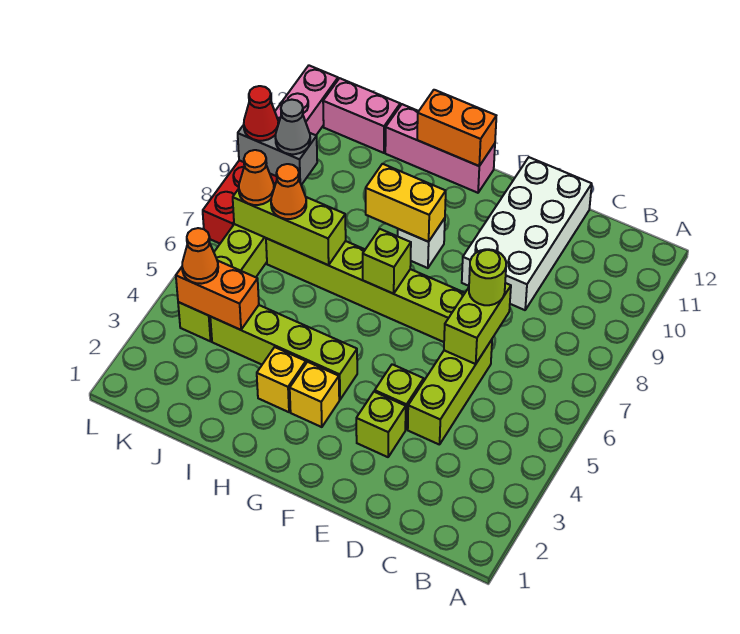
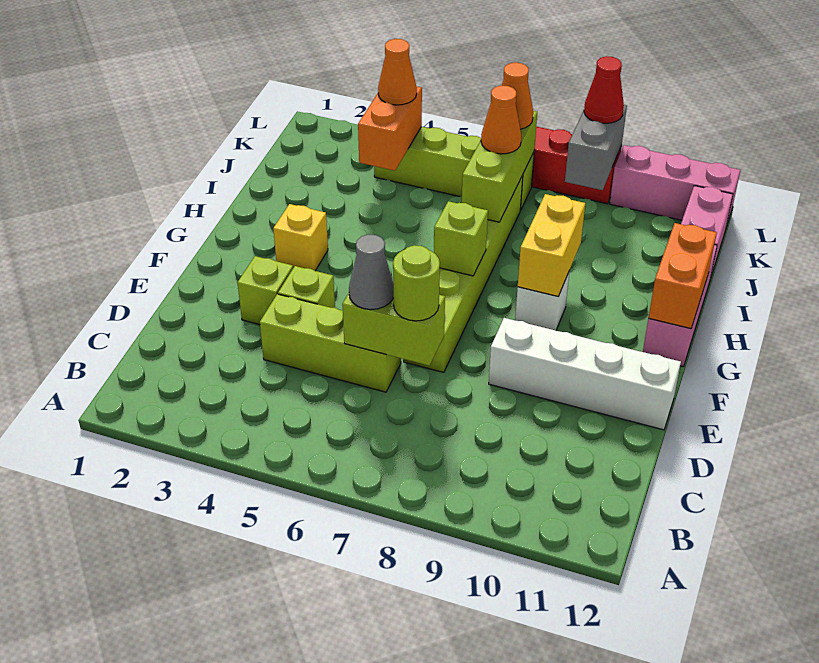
white brick D9:E12 level 1 -> white brick E9:E12 level 1
lime brick G4:J4 level 1 -> none
yellow brick H3 level 1 -> none
grey cone K9 level 3 -> grey cone D6 level 3

